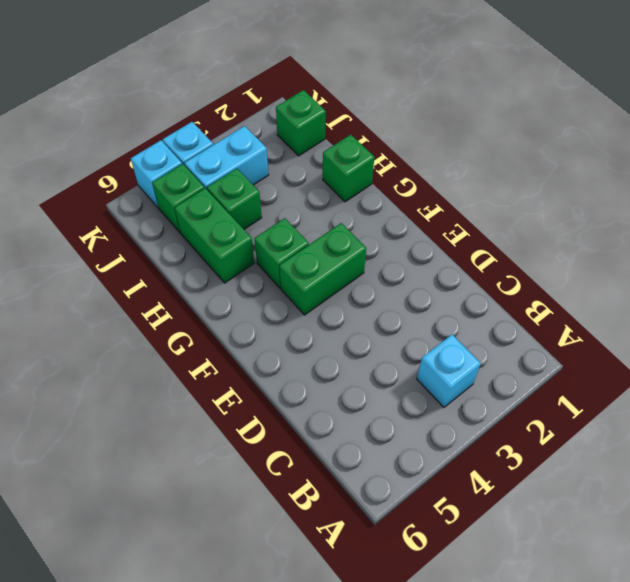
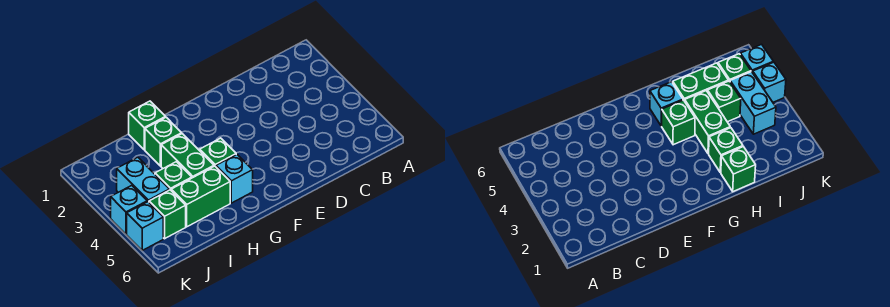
cyan brick B3 level 1 -> cyan brick G5 level 1
green brick F3:F4 level 1 -> green brick H3:H4 level 1
green brick J1 level 1 -> green brick H2 level 1

